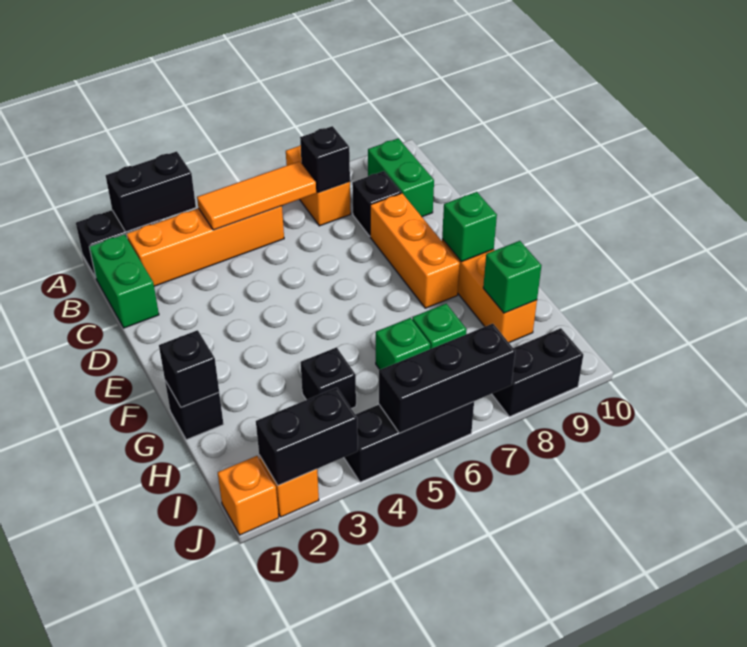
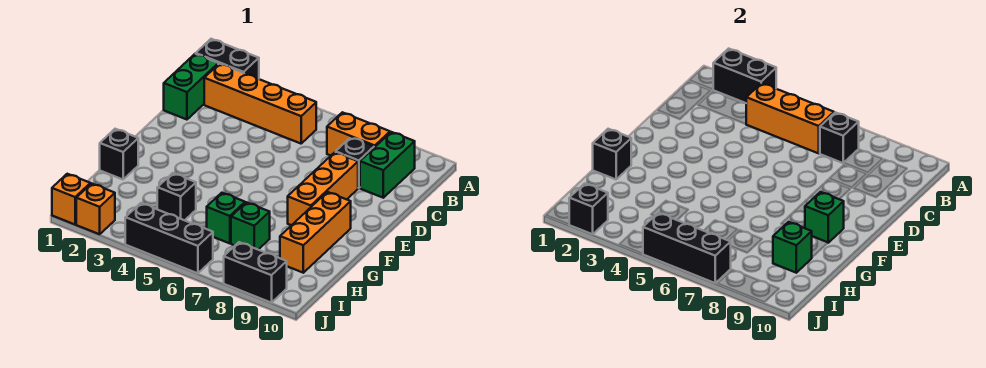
orange brick A7:B7 level 1 -> orange brick B7:B8 level 1
orange tile B4:B6 level 2 -> orange brick B4:B6 level 2
black brick J2:J3 level 2 -> black brick J2 level 2

